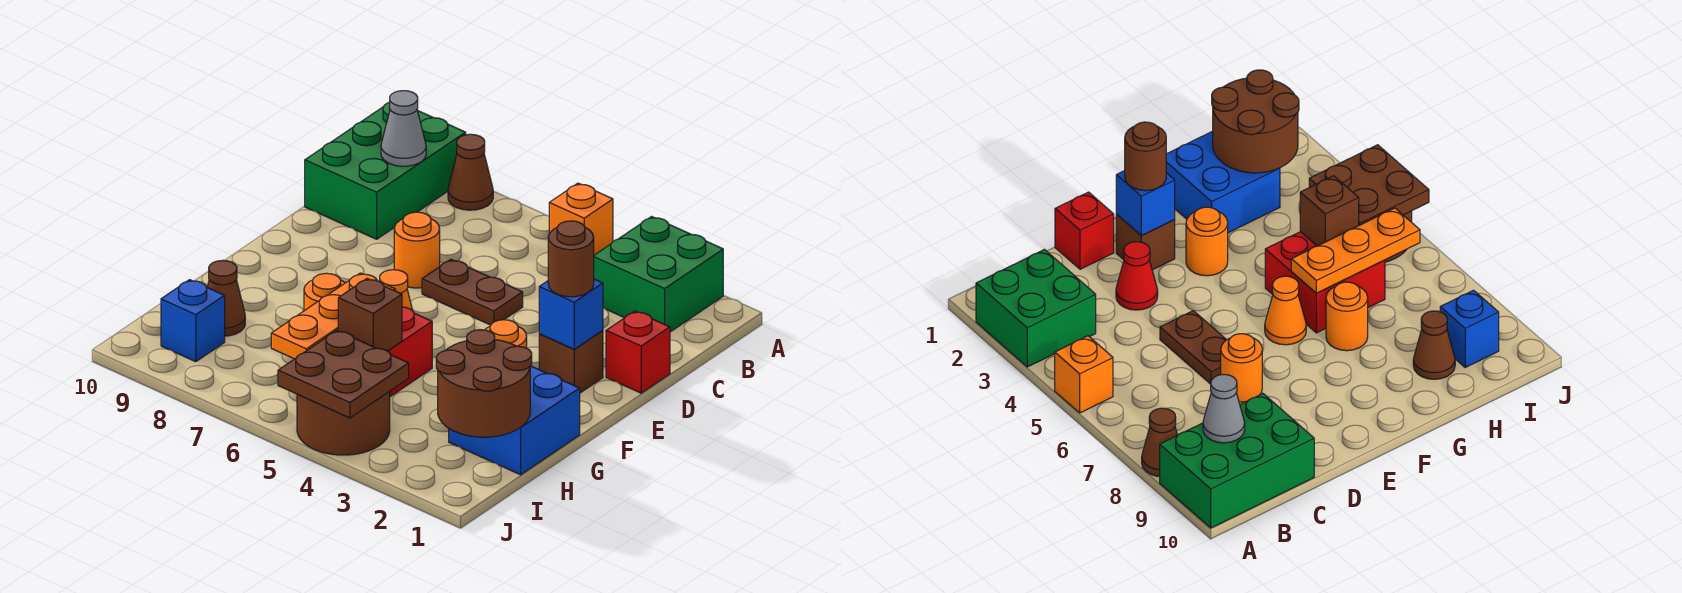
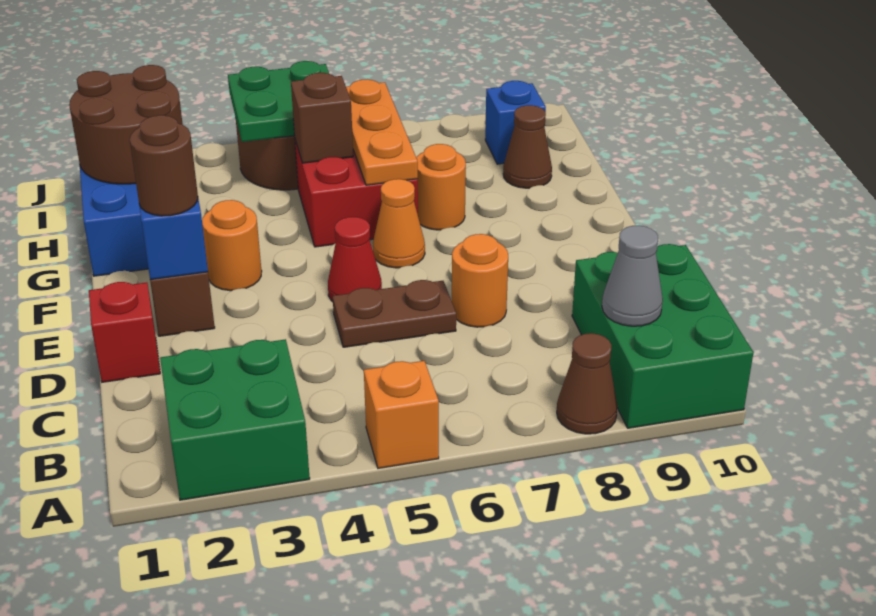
red cone D3 level 1 -> red cone E5 level 1
brown plate I4:J5 level 2 -> green plate I4:J5 level 2

